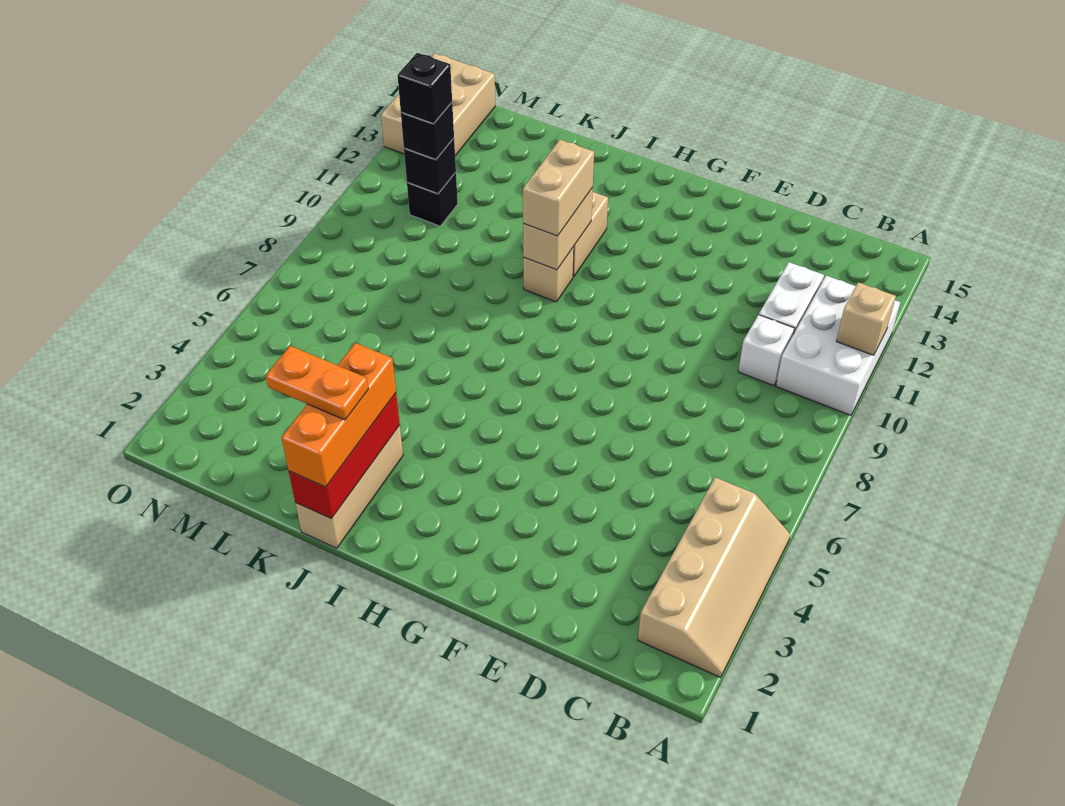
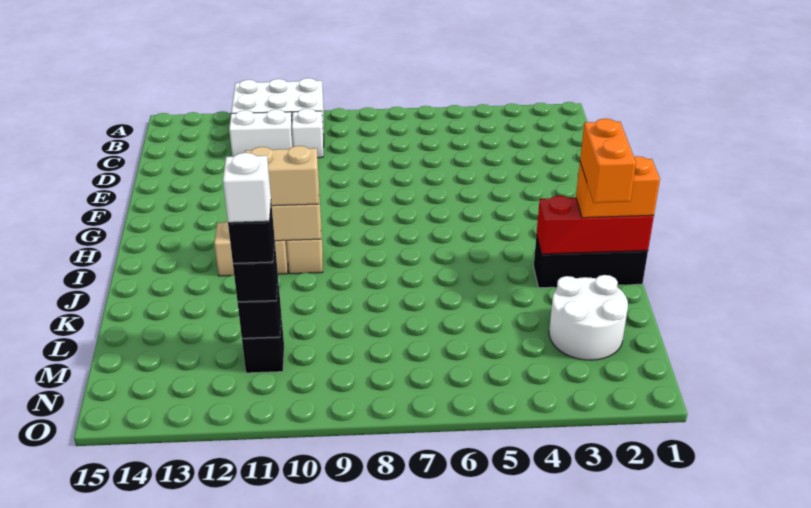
tan slope A2:B5 level 1 top B -> none
tan brick A11 level 2 -> none
tan brick J1:J3 level 1 -> black brick J1:J3 level 1
orange brick J1:J3 level 3 -> orange brick J1:J2 level 3
orange plate J2:K2 level 4 -> orange brick J2:K2 level 4
none -> white round brick L2:M3 level 1
none -> white brick M11 level 5
tan brick N13:O15 level 1 -> none

